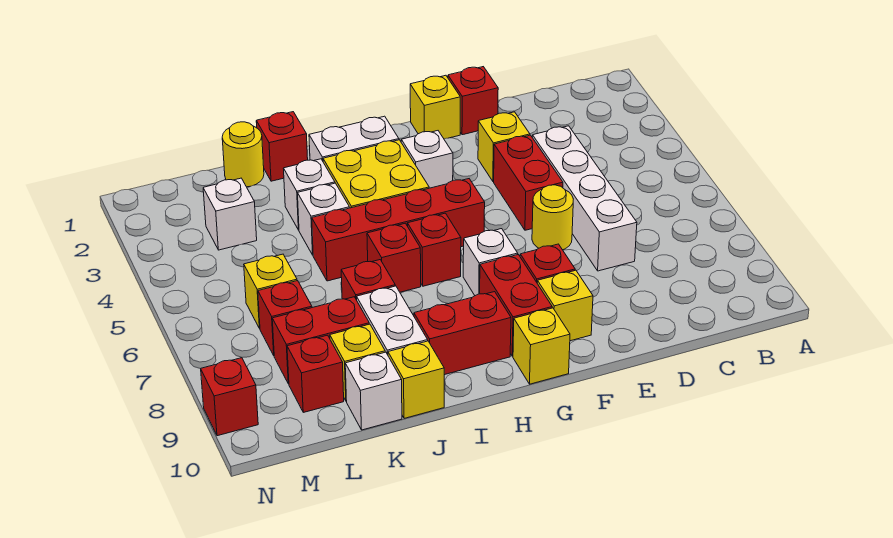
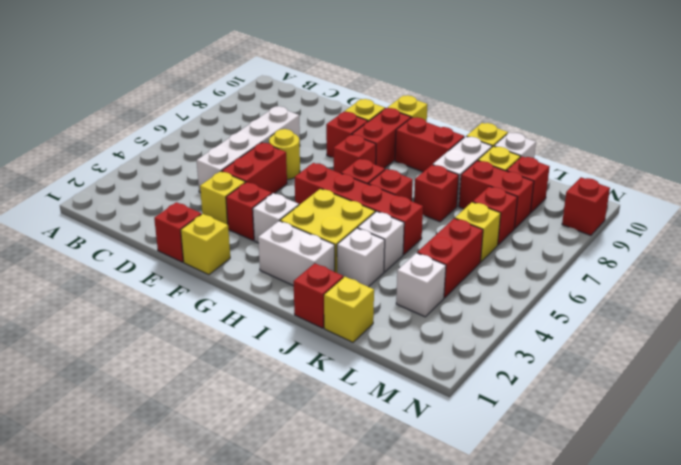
none -> red brick F3 level 1
white brick G7 level 1 -> red brick G7 level 1
yellow round brick K1 level 1 -> yellow brick K1 level 1
none -> red brick L4:L5 level 1

